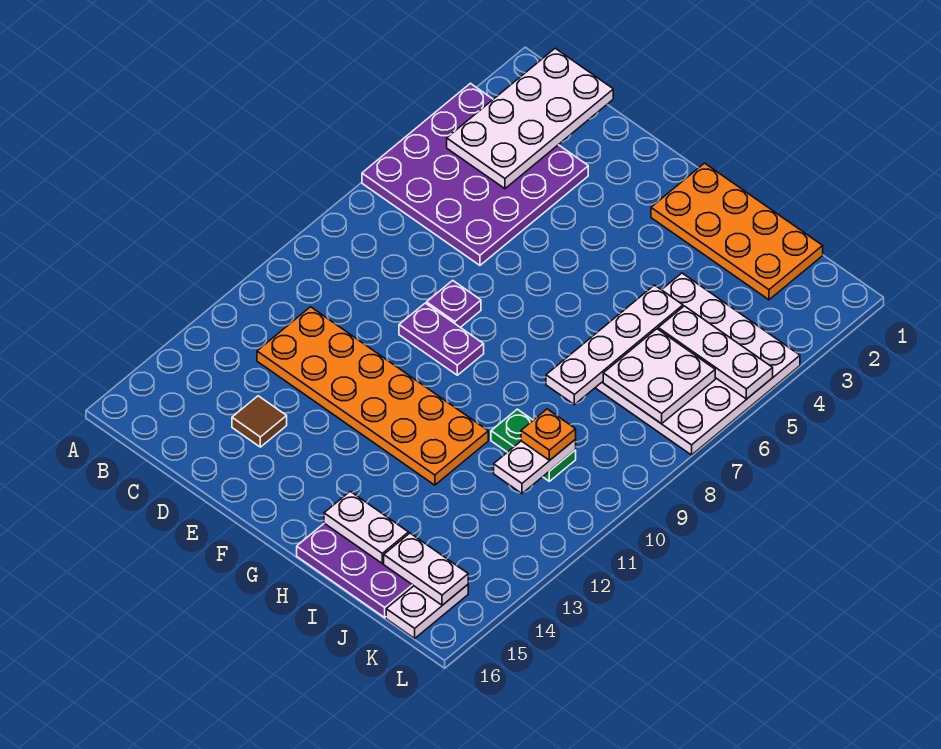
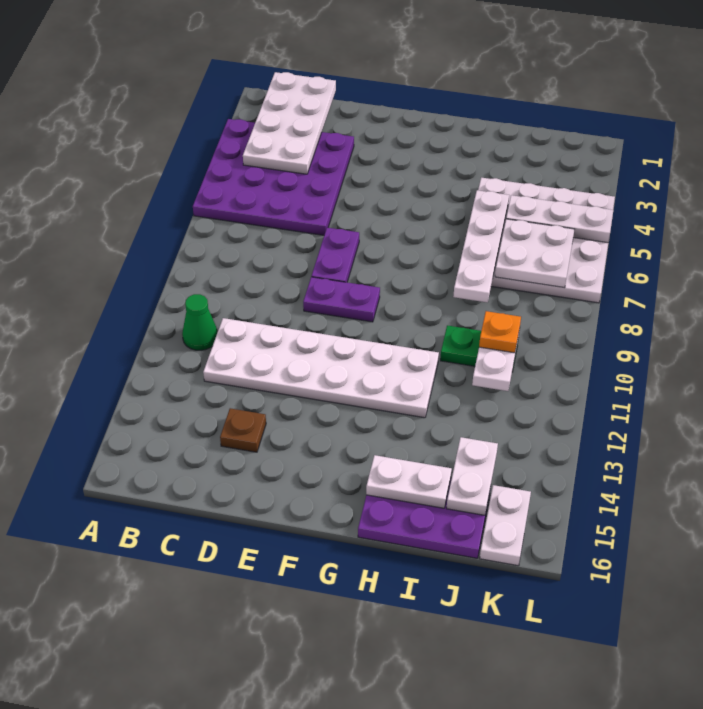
none -> green cone B11 level 1
orange plate C11:H12 level 1 -> white plate C11:H12 level 1
brown tile D14 level 1 -> brown plate D14 level 1
purple plate E8 level 1 -> purple plate E7:E8 level 1
orange plate G1:J2 level 1 -> none
white plate J15:K15 level 2 -> white plate J14:J15 level 2

